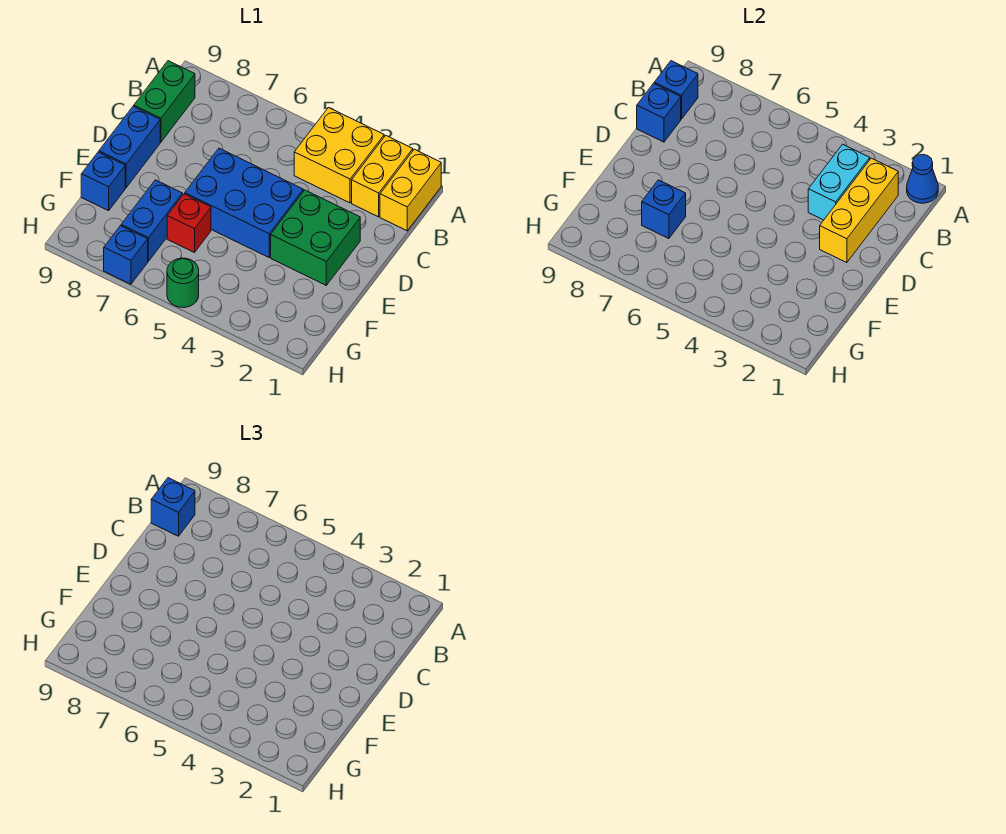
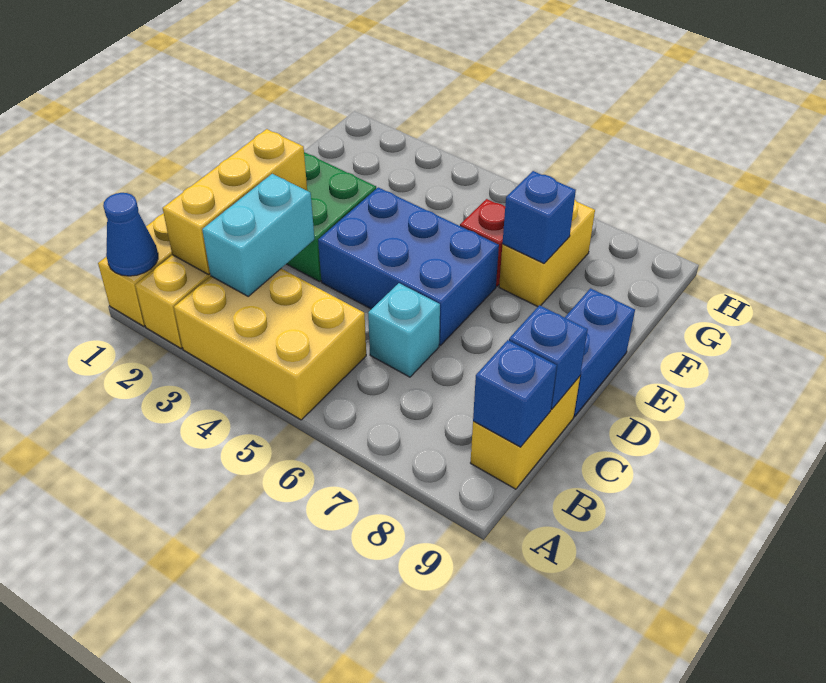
yellow brick A3:B4 level 1 -> yellow brick A3:B5 level 1
green brick B9:C9 level 1 -> yellow brick B9:C9 level 1
blue brick B9 level 3 -> none
none -> cyan brick C6 level 1
blue brick F7:G7 level 1 -> yellow brick F7:G7 level 1
blue brick F9 level 1 -> none
green round brick H5 level 1 -> none
blue brick H7 level 1 -> none

